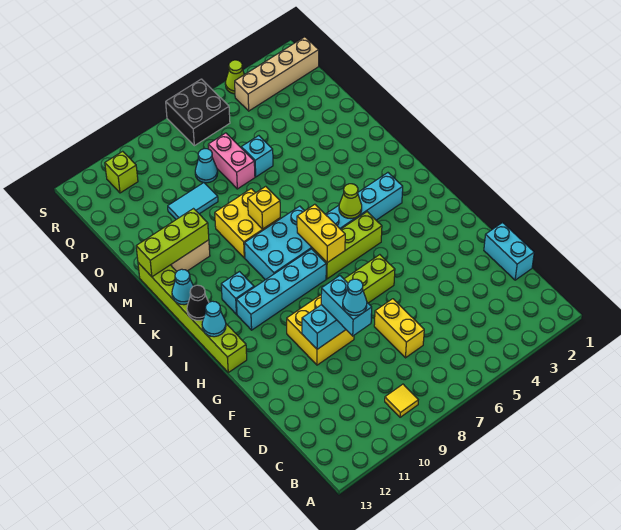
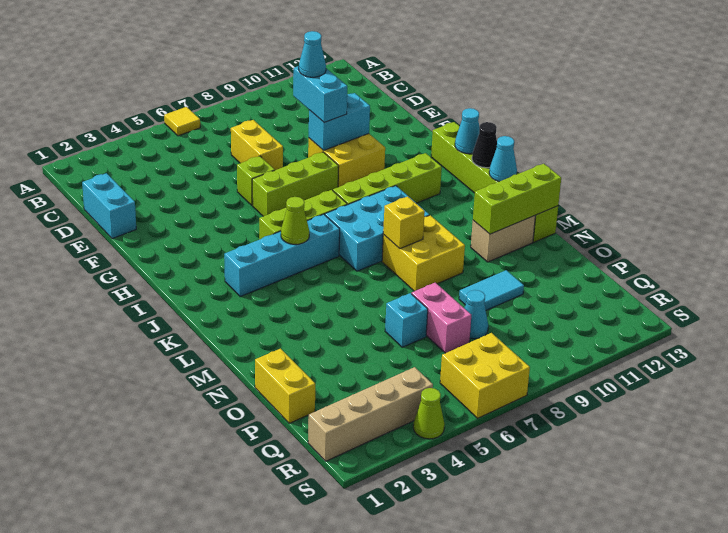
yellow tile B9 level 1 -> yellow tile A6 level 1
yellow brick I7:J7 level 2 -> yellow brick O1:P1 level 1
cyan brick I8:I11 level 1 -> lime brick I8:I11 level 1
cyan brick J11 level 1 -> none
black brick R6:S7 level 1 -> yellow brick R6:S7 level 1
lime brick R11 level 1 -> lime brick F6 level 1

